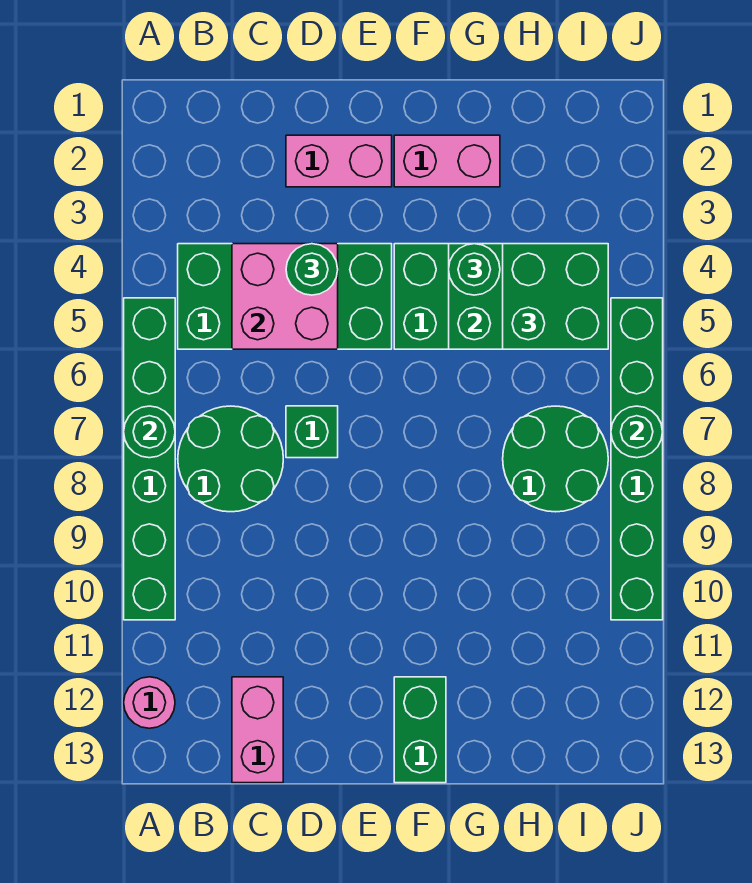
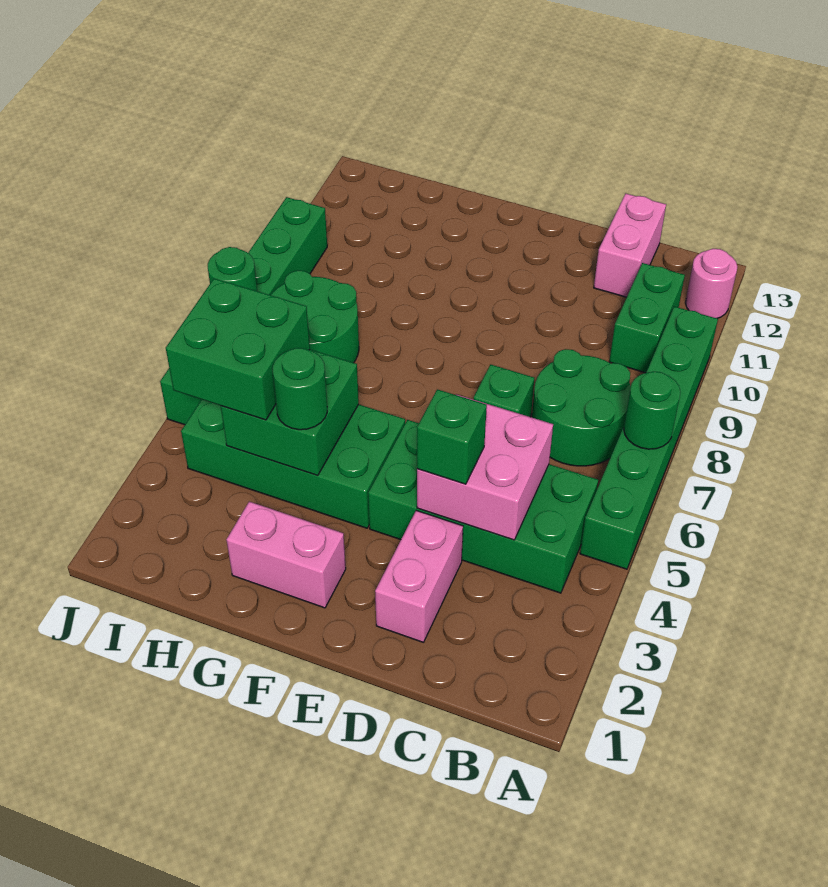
pink brick D2:E2 level 1 -> pink brick D2:D3 level 1
green round brick D4 level 3 -> green brick D4 level 3
green brick F12:F13 level 1 -> green brick B10:B11 level 1

